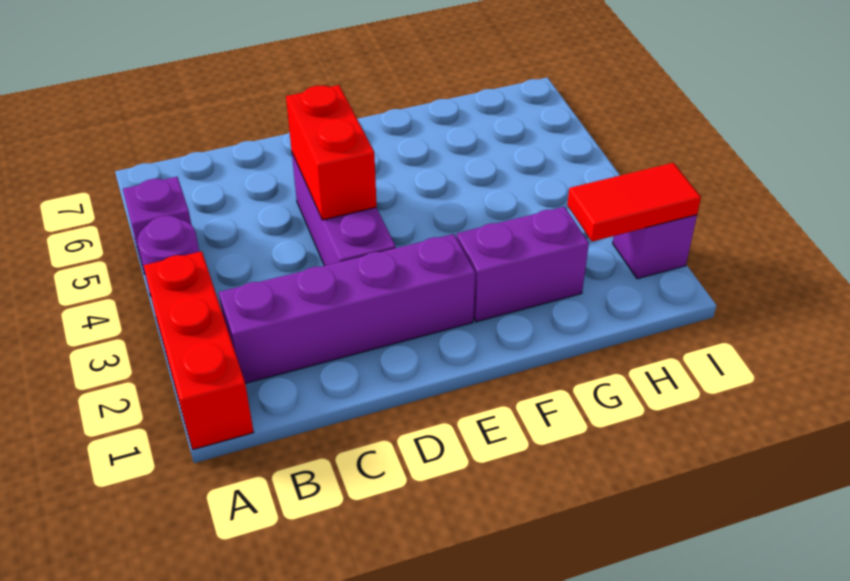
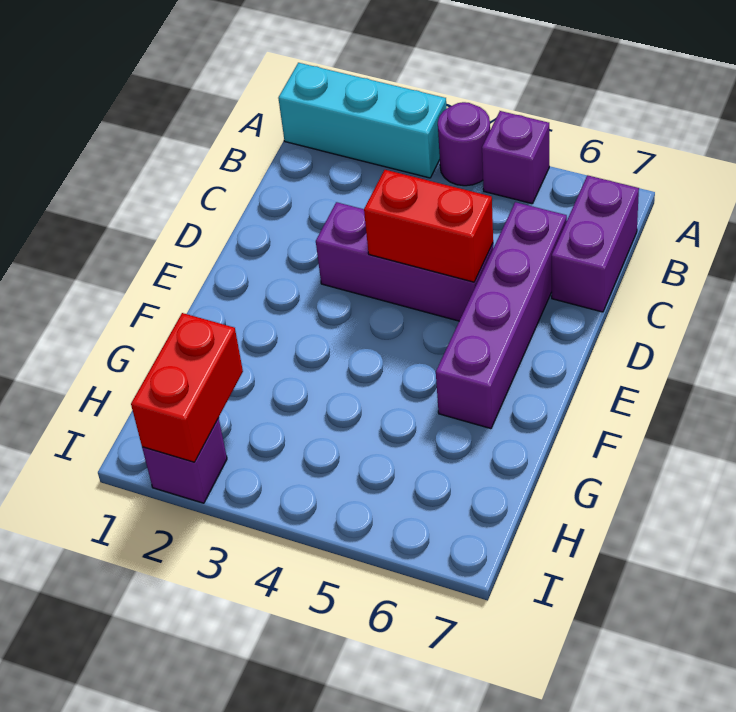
red brick A1:A3 level 1 -> cyan brick A1:A3 level 1
purple brick B2:E2 level 1 -> purple brick C6:F6 level 1
purple brick F2:G2 level 1 -> purple brick B7:C7 level 1
red tile H2:I2 level 2 -> red brick H2:I2 level 2

